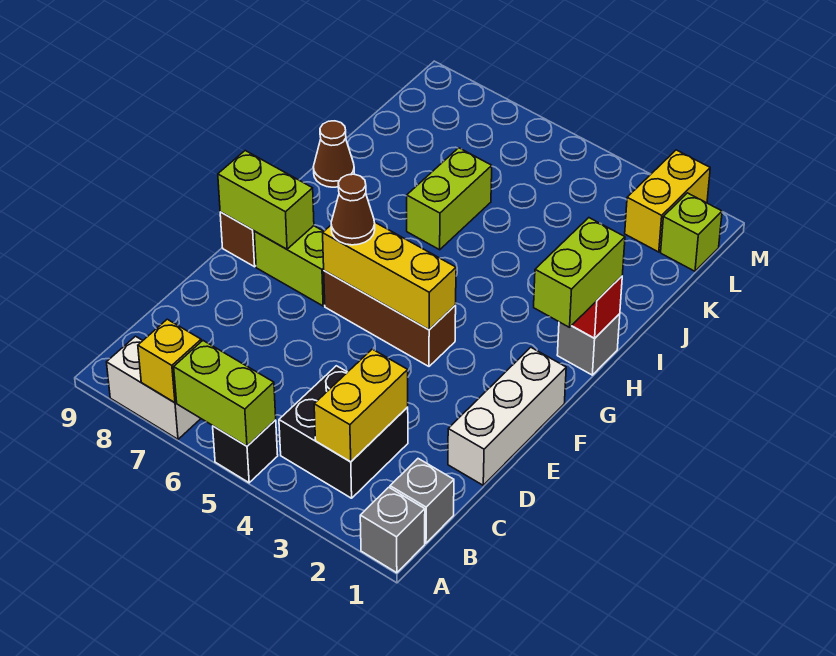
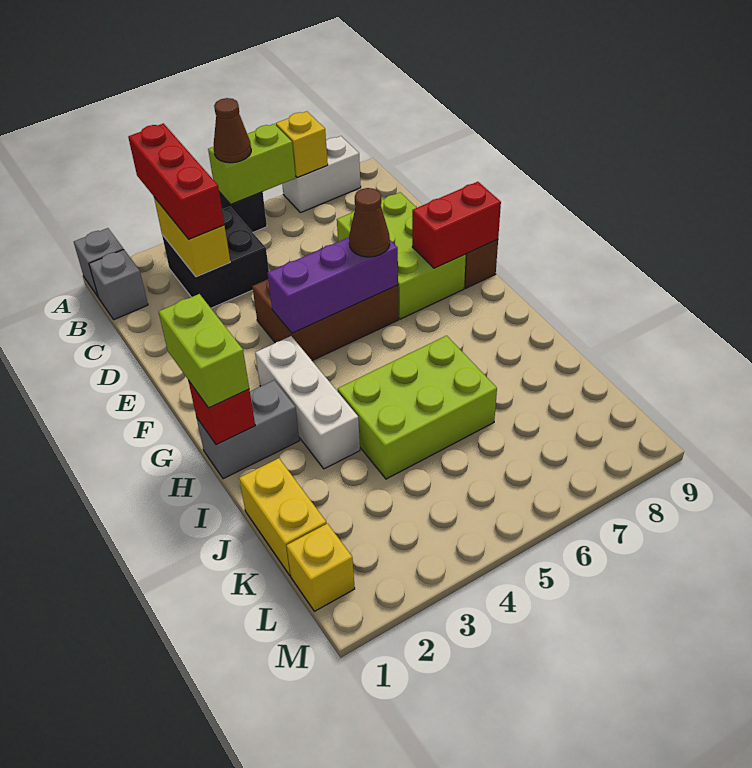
none -> red brick A3:C3 level 3
white brick D1:F1 level 1 -> white brick G3:I3 level 1
brown brick F4:F6 level 1 -> brown brick E4:F6 level 1
yellow brick F4:F6 level 2 -> purple brick F4:F6 level 2
lime brick F7:F8 level 1 -> lime brick D7:F8 level 1
lime brick F8:F9 level 2 -> red brick F8:F9 level 2
grey brick H1 level 1 -> grey brick H1:H2 level 1
lime brick I6:J6 level 1 -> lime brick I4:J6 level 1
brown cone I9 level 1 -> brown cone A5 level 3
lime brick L1 level 1 -> yellow brick L1 level 1
yellow brick L2:M2 level 1 -> yellow brick J1:K1 level 1

